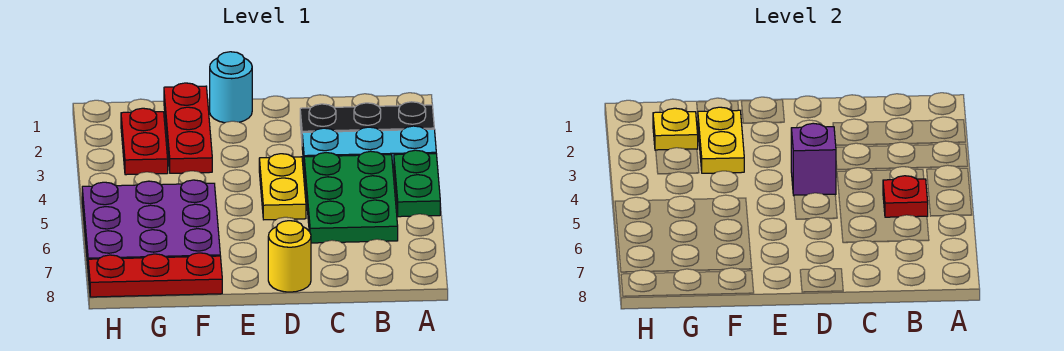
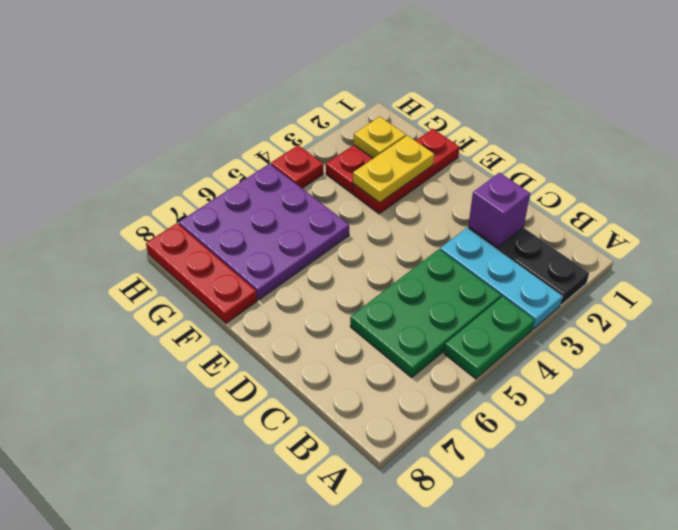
red plate B5 level 2 -> red plate H4 level 1
yellow plate D4:D5 level 1 -> none
purple brick D4 level 2 -> purple brick C2 level 2
yellow round brick D8 level 1 -> none
cyan round brick E1 level 1 -> none

